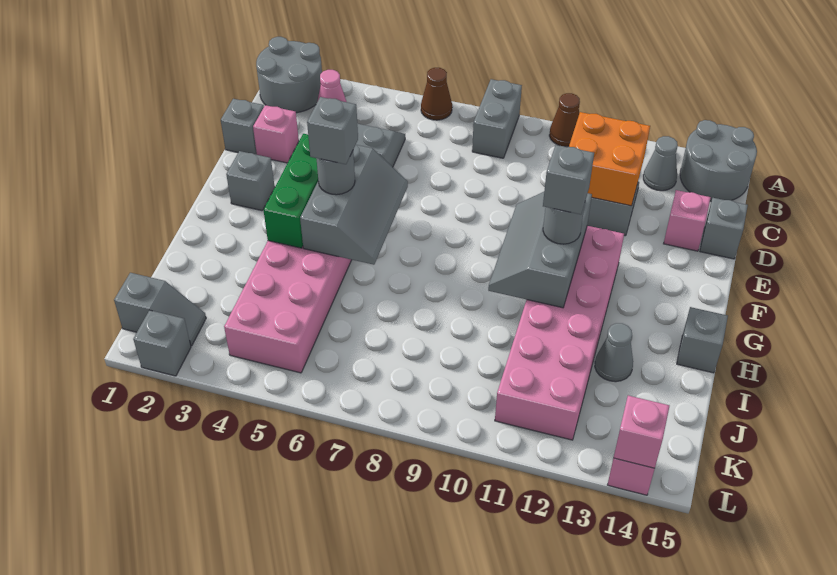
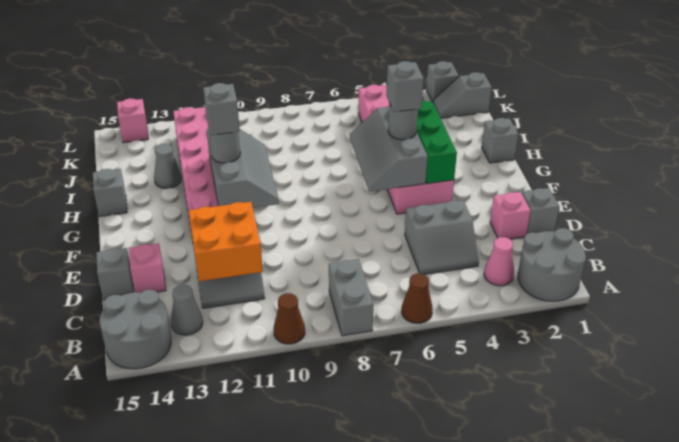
grey brick F2 level 1 -> grey brick H1 level 1
pink brick L14 level 2 -> none

